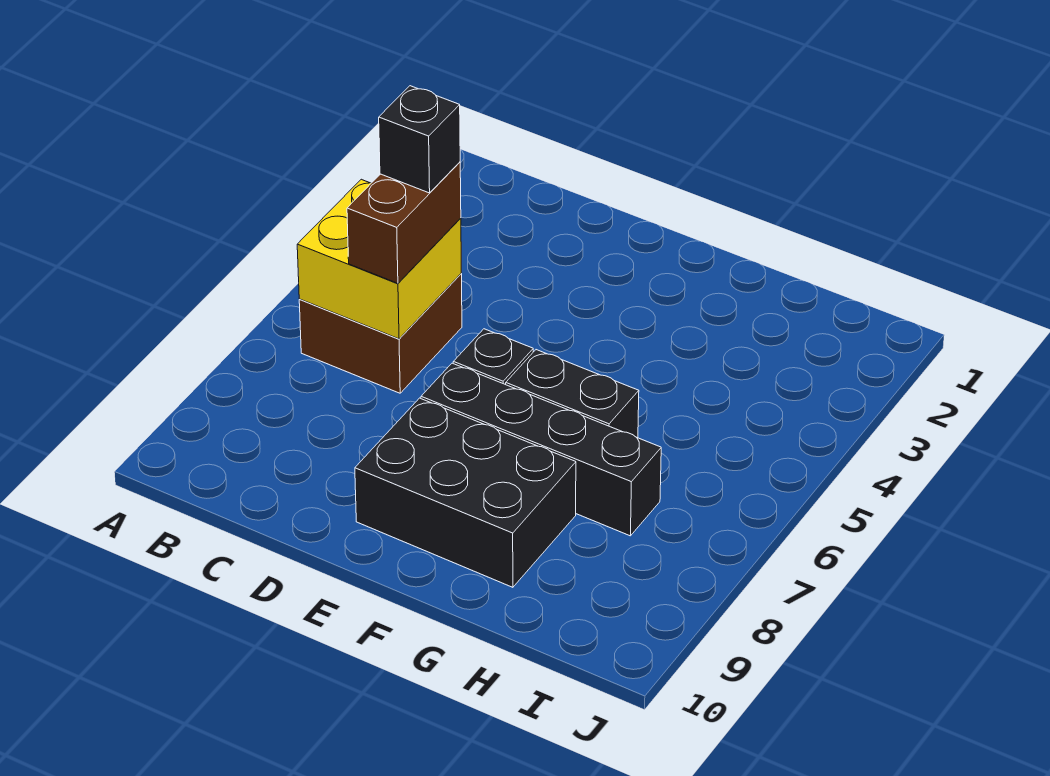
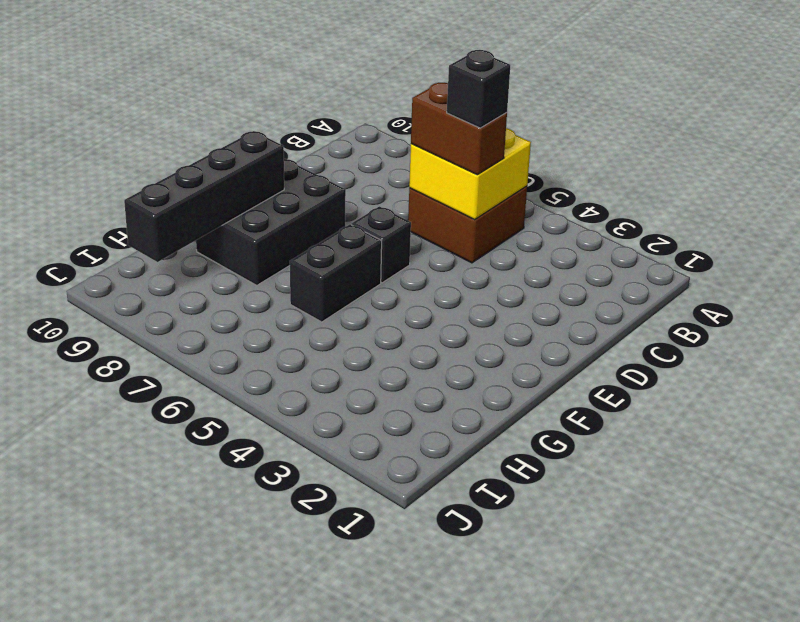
black brick E7:H7 level 1 -> black brick F9:I9 level 2

